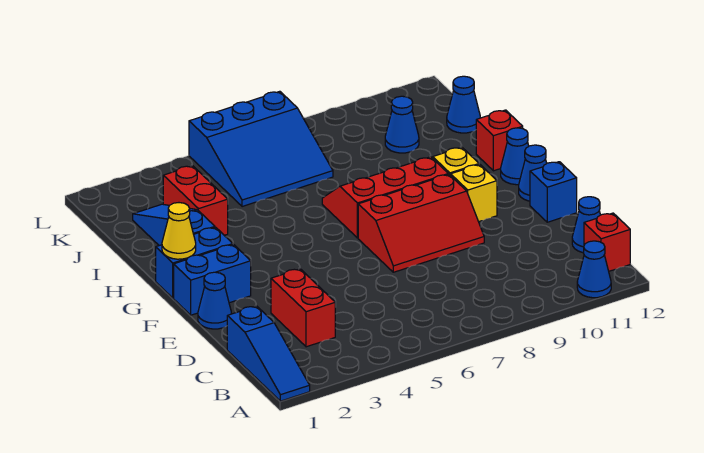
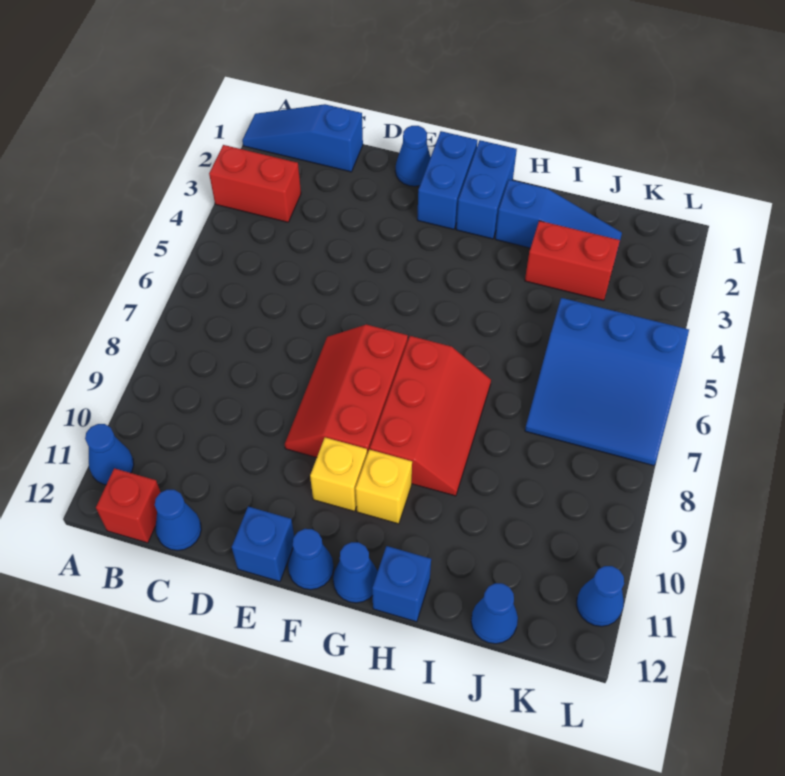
red brick C3:D3 level 1 -> red brick A3:B3 level 1
yellow cone G1 level 2 -> none
red brick H12 level 1 -> blue brick H12 level 1
blue slope J5:L7 level 1 top L -> blue slope J5:L7 level 1 top 5
blue cone J10 level 1 -> blue cone L11 level 1

